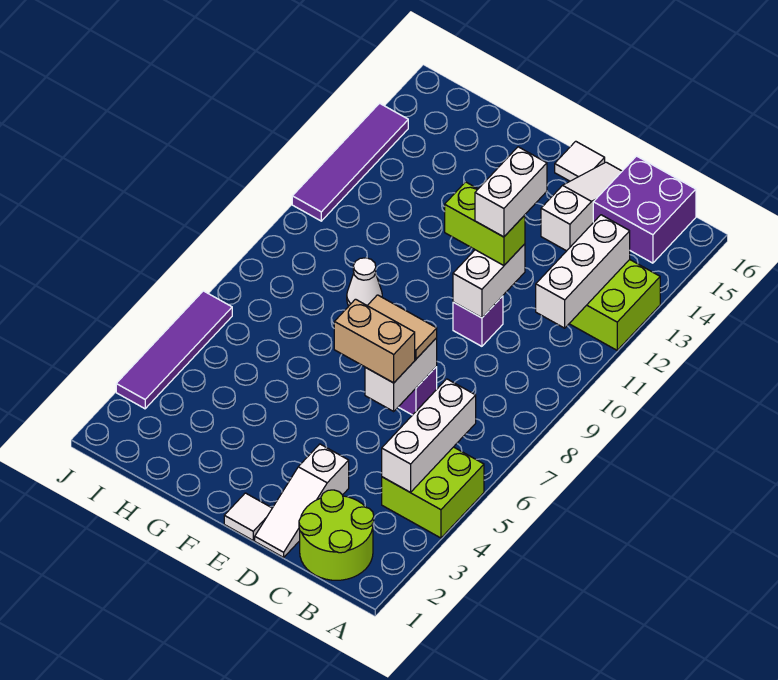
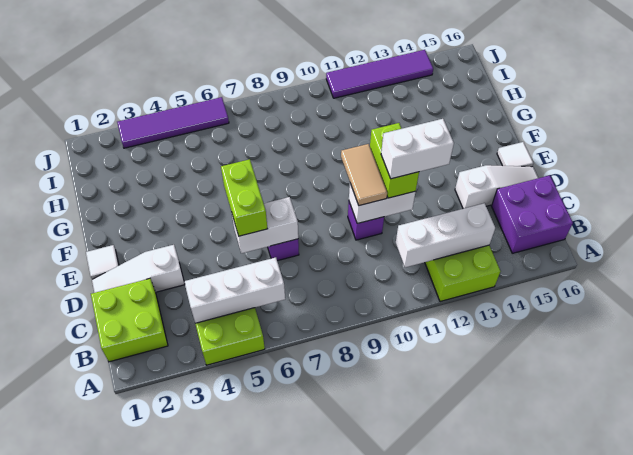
lime round brick B1:C2 level 1 -> lime brick B1:C2 level 1
tan brick D6:E6 level 3 -> lime brick D6:E6 level 3
tan tile D7:E7 level 3 -> tan tile D10:E10 level 3
white cone G9 level 1 -> none

